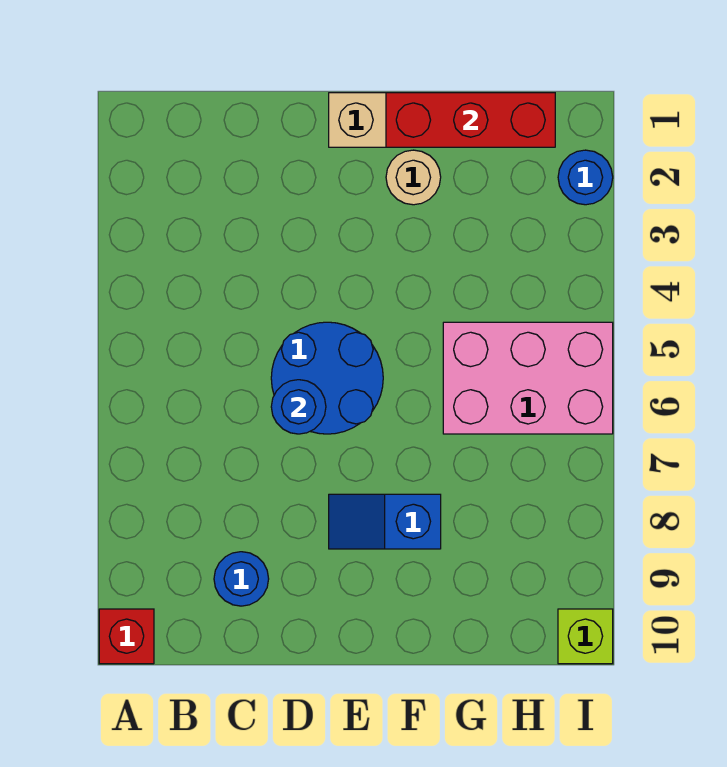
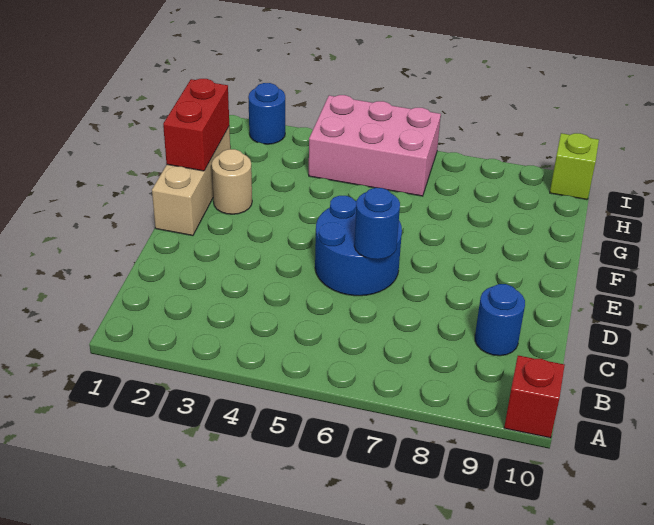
blue slope E8:F8 level 1 top F -> none
red brick F1:H1 level 2 -> red brick F1:G1 level 2
pink brick G5:I6 level 1 -> pink brick H4:I6 level 1

